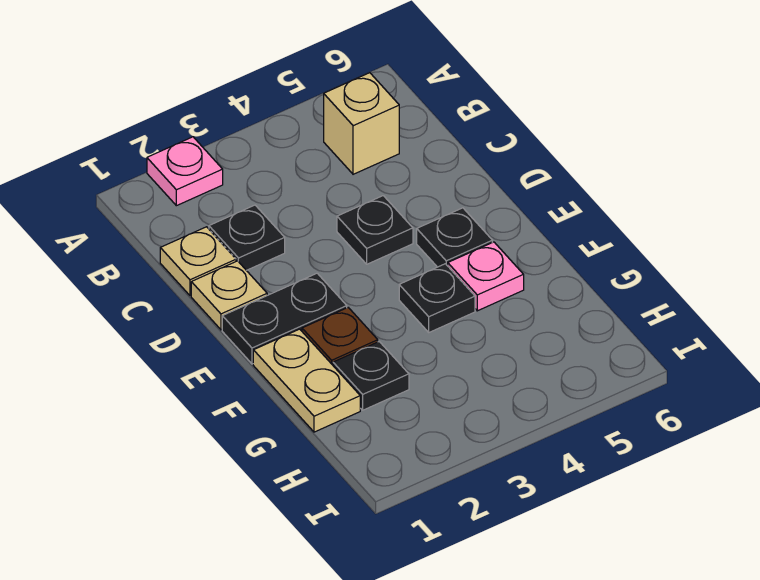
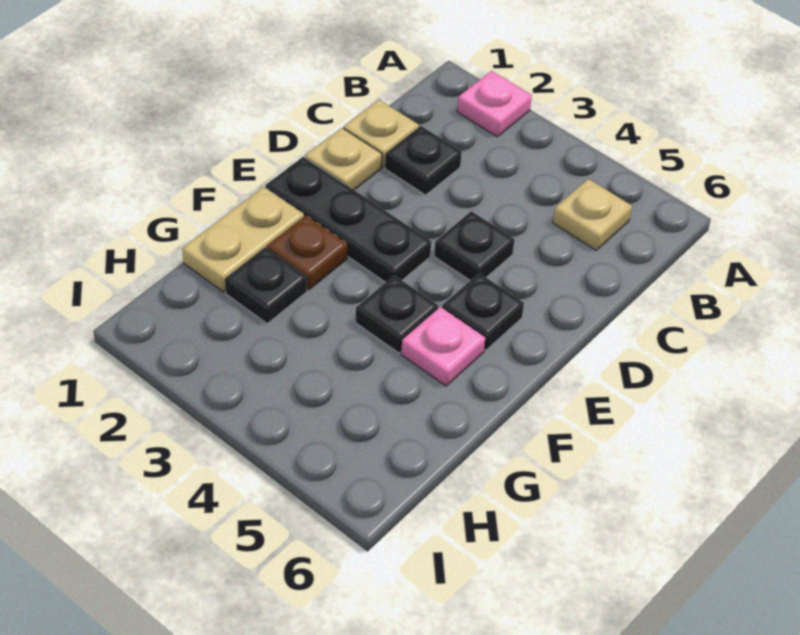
tan brick B5 level 1 -> tan plate B5 level 1
black plate E1:E2 level 1 -> black plate E1:E3 level 1

